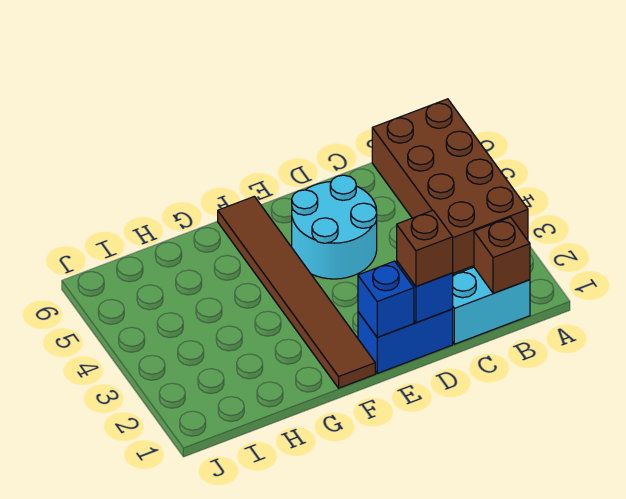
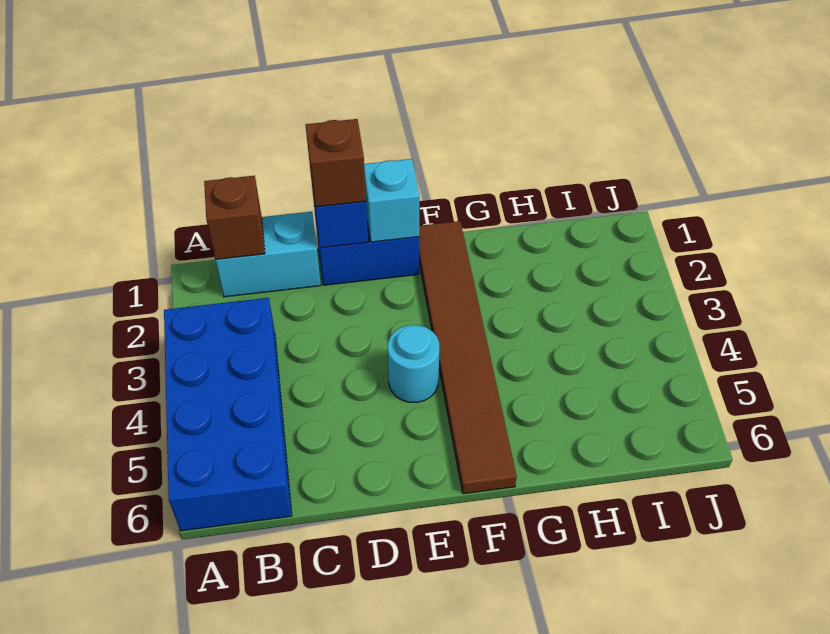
brown brick A3:B6 level 1 -> blue brick A3:B6 level 1
cyan round brick D4:E5 level 1 -> cyan round brick E4 level 1
blue brick E1 level 2 -> cyan brick E1 level 2

